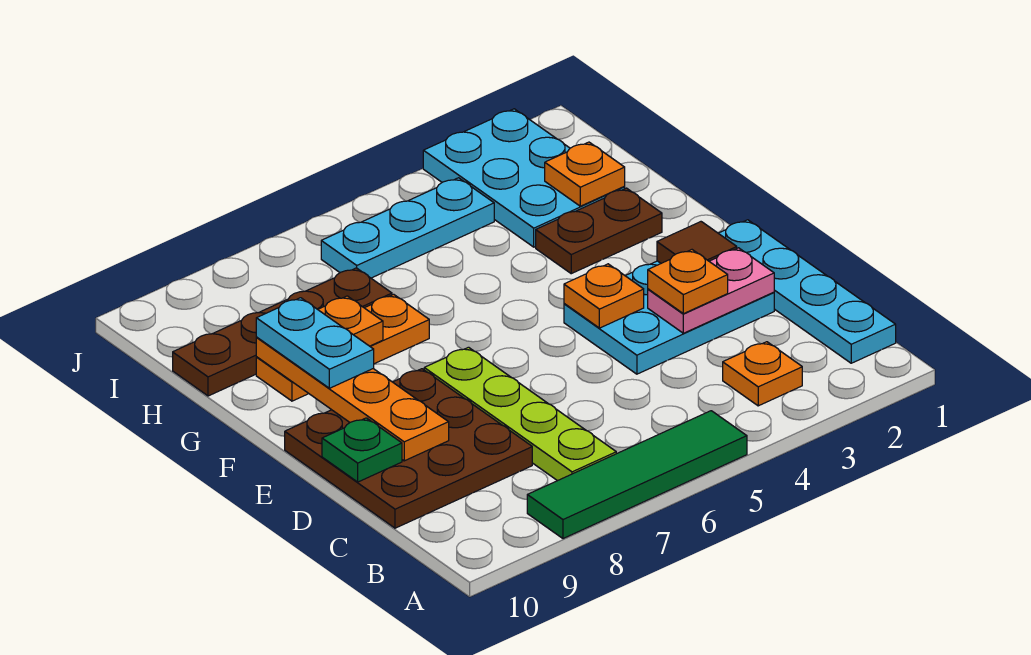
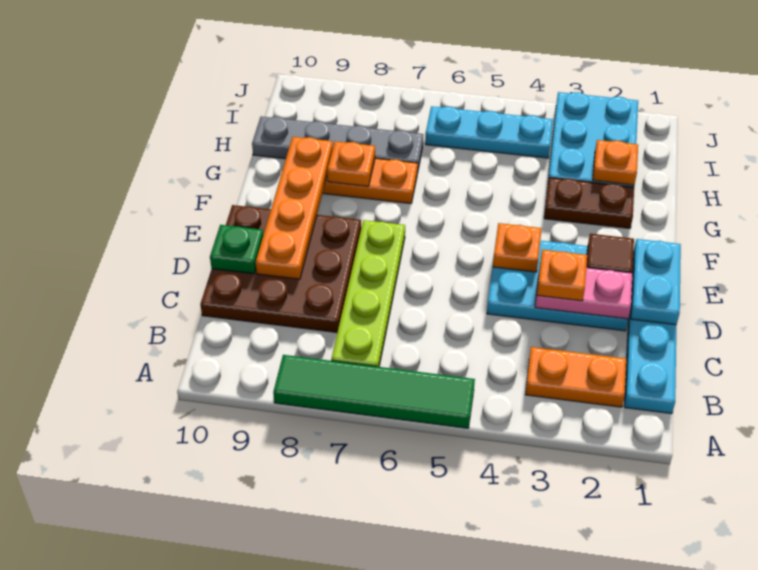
orange plate B3 level 1 -> orange plate B2:B3 level 1
cyan plate F9:G9 level 3 -> cyan plate D1:E1 level 2
brown plate H7:H10 level 1 -> grey plate H7:H10 level 1

